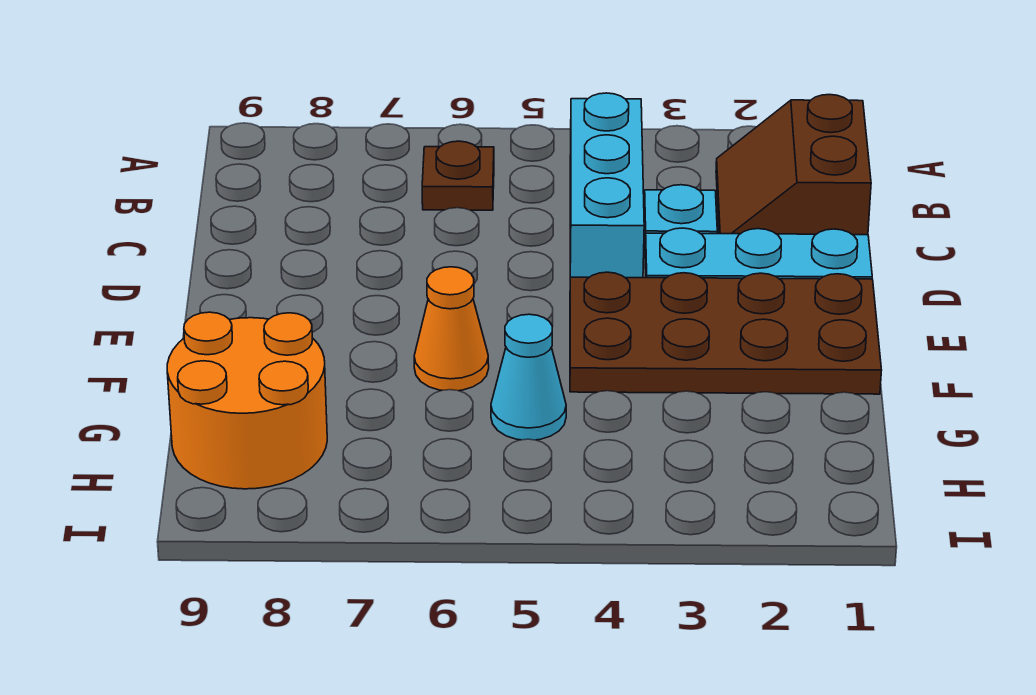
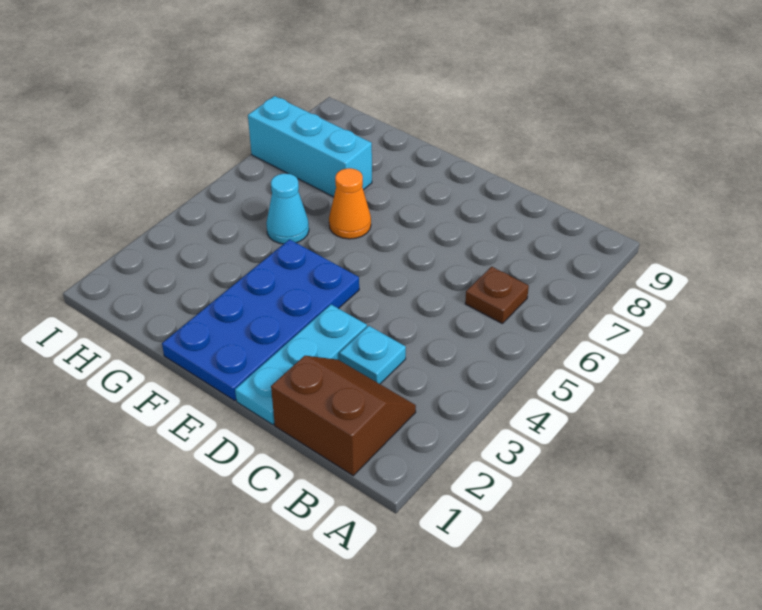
cyan brick B4:D4 level 1 -> cyan brick G7:I7 level 1
brown plate E1:F4 level 1 -> blue plate E1:F4 level 1
orange round brick G8:H9 level 1 -> none

